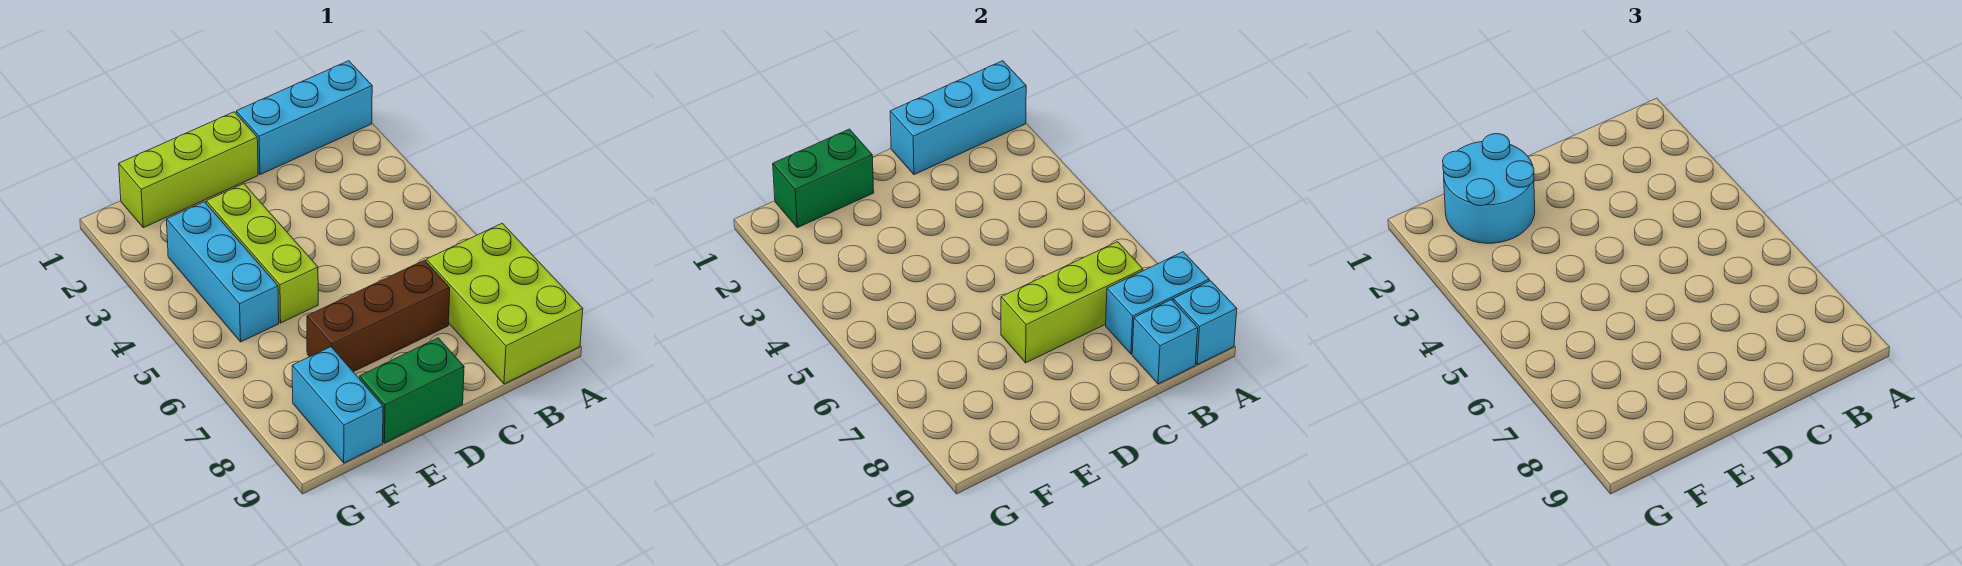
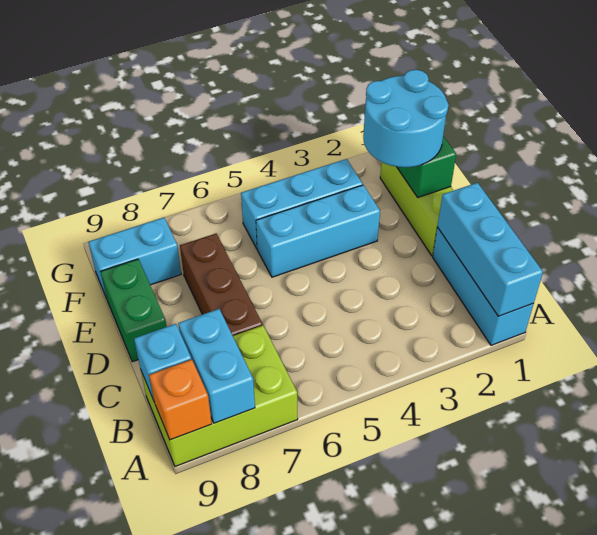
cyan brick A9 level 2 -> orange brick A9 level 2
lime brick B7:D7 level 2 -> none
lime brick E3:E5 level 1 -> cyan brick E3:E5 level 1

